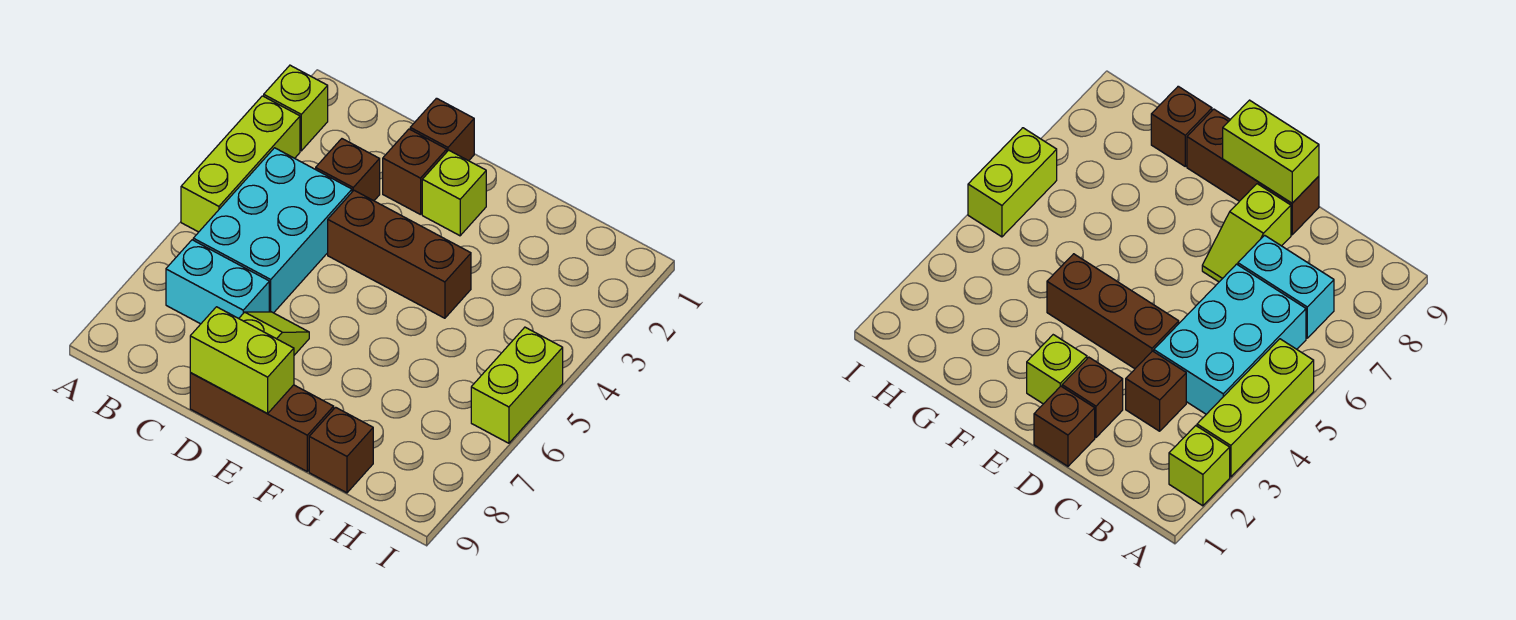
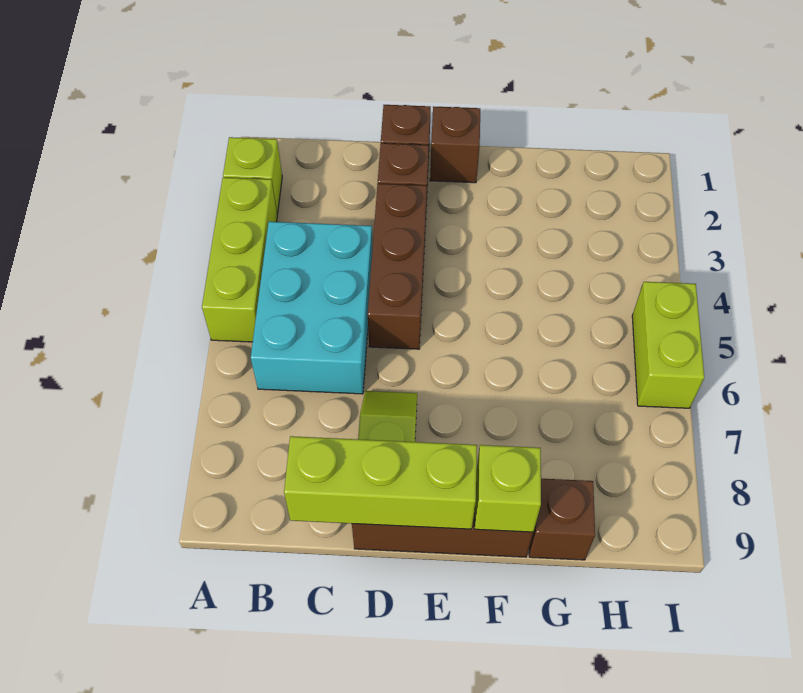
cyan brick B7:C7 level 1 -> none
brown brick C3 level 1 -> brown brick E1 level 1
brown brick D4:F4 level 1 -> brown brick D3:D5 level 1
lime brick D9:E9 level 2 -> lime brick C9:E9 level 2
lime brick E2 level 1 -> lime brick F9 level 2

